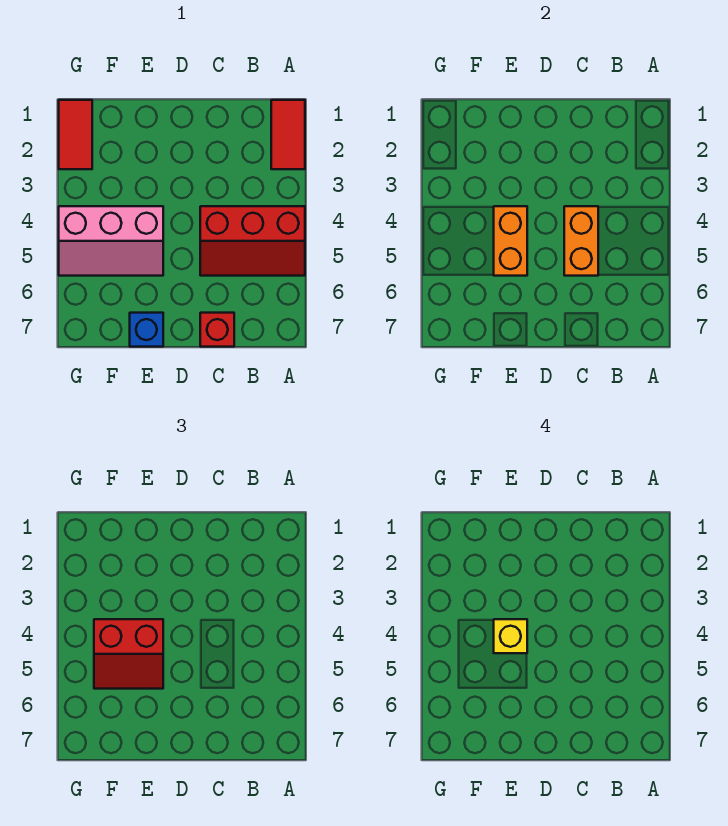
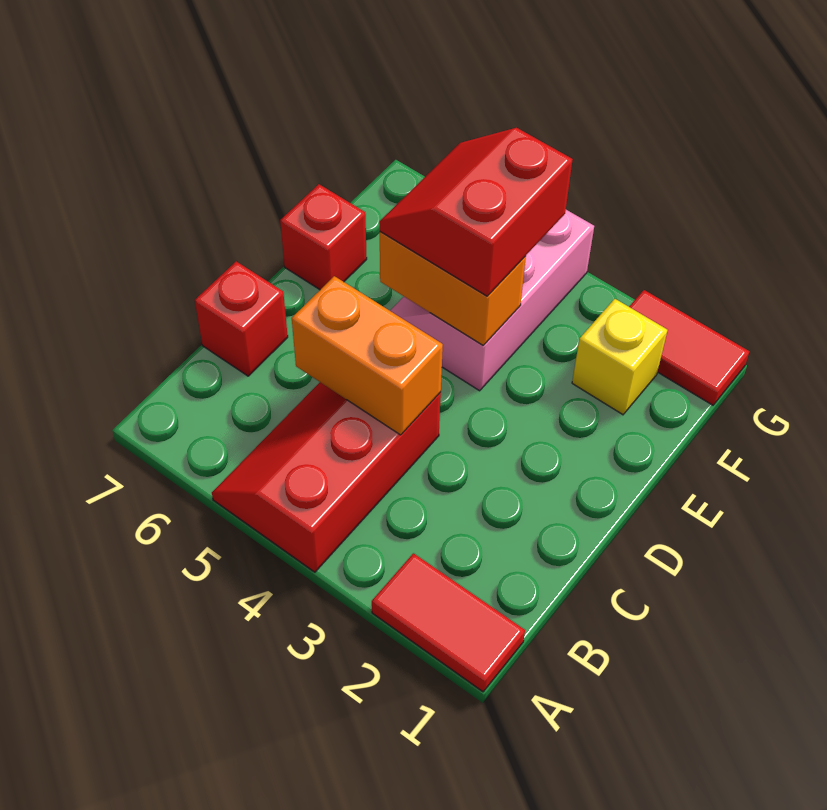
yellow brick E4 level 4 -> yellow brick F2 level 1
blue brick E7 level 1 -> red brick E7 level 1

